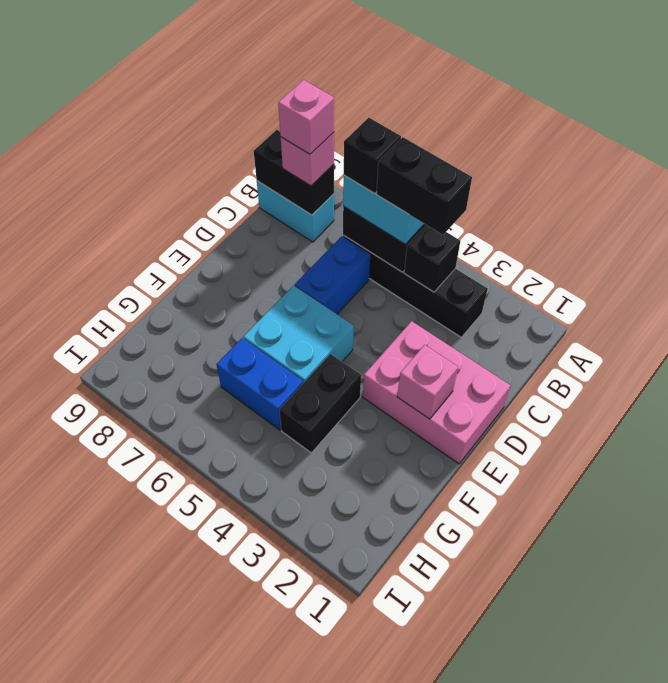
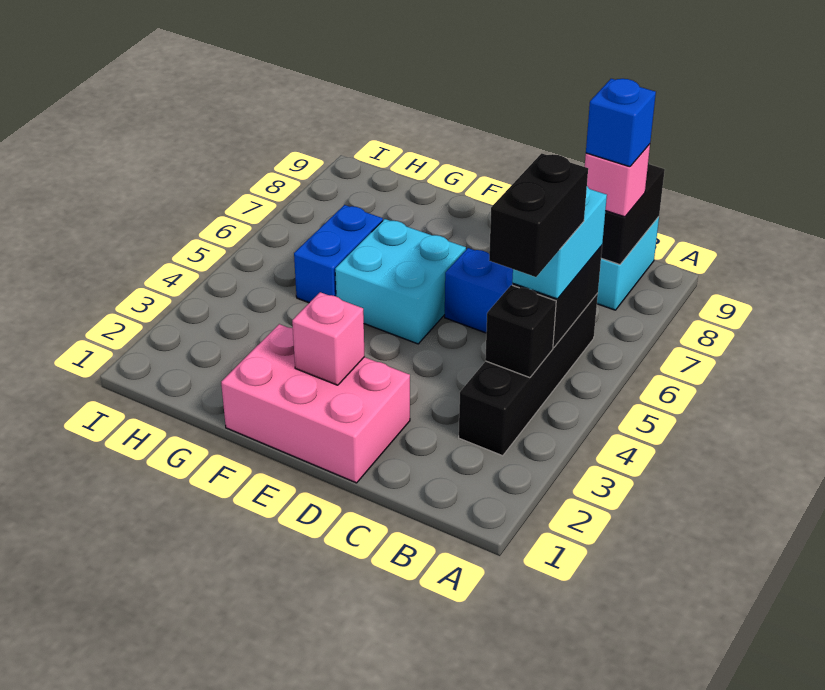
black brick B6 level 4 -> none
pink brick B8 level 4 -> blue brick B8 level 4
pink brick D1:E3 level 1 -> pink brick D1:F2 level 1
black brick F4:G4 level 1 -> none

